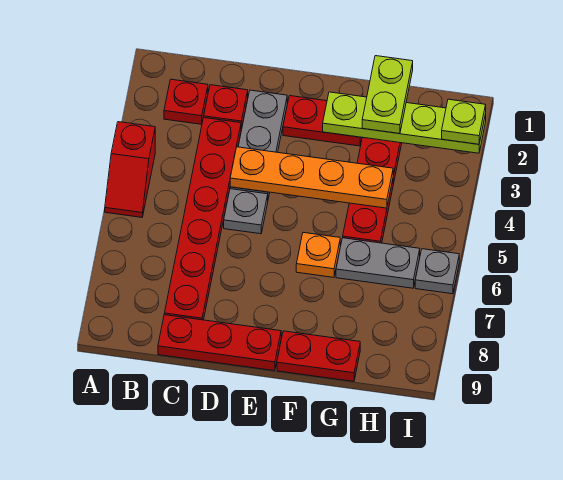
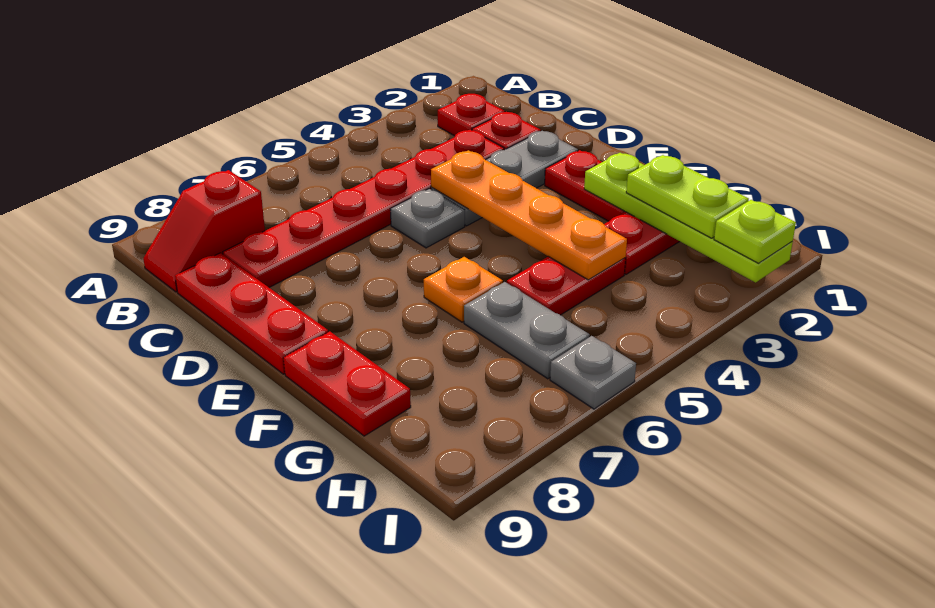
red slope A4:A5 level 1 top 4 -> red slope B8:B9 level 1 top 8
lime plate G1:G2 level 3 -> lime plate G2:H2 level 3

